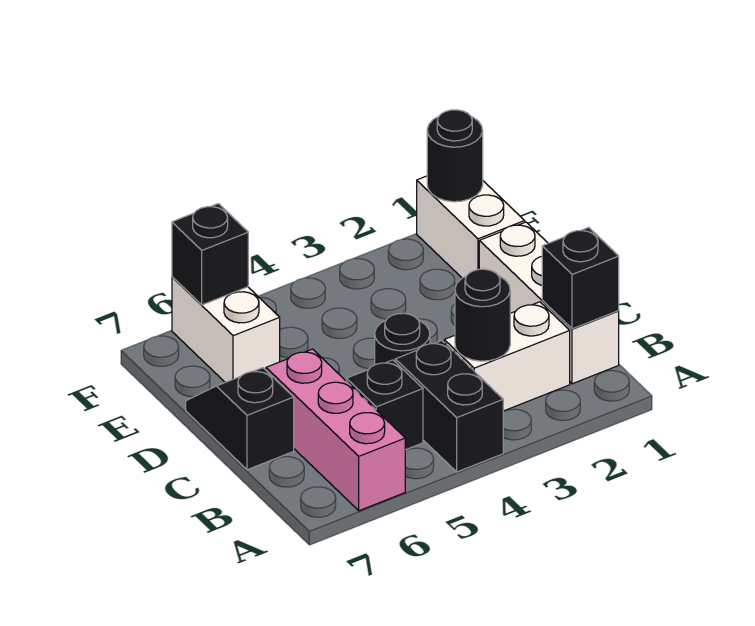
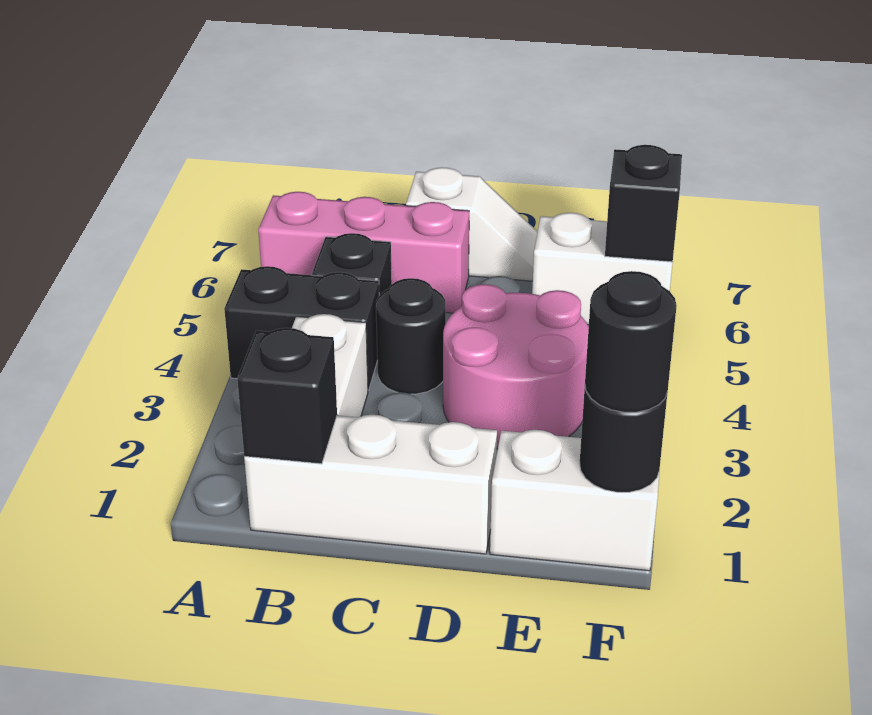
black round brick B3 level 2 -> black round brick F1 level 3
black slope C7:D7 level 1 top C -> white slope C7:D7 level 1 top C
none -> pink round brick D3:E4 level 1

